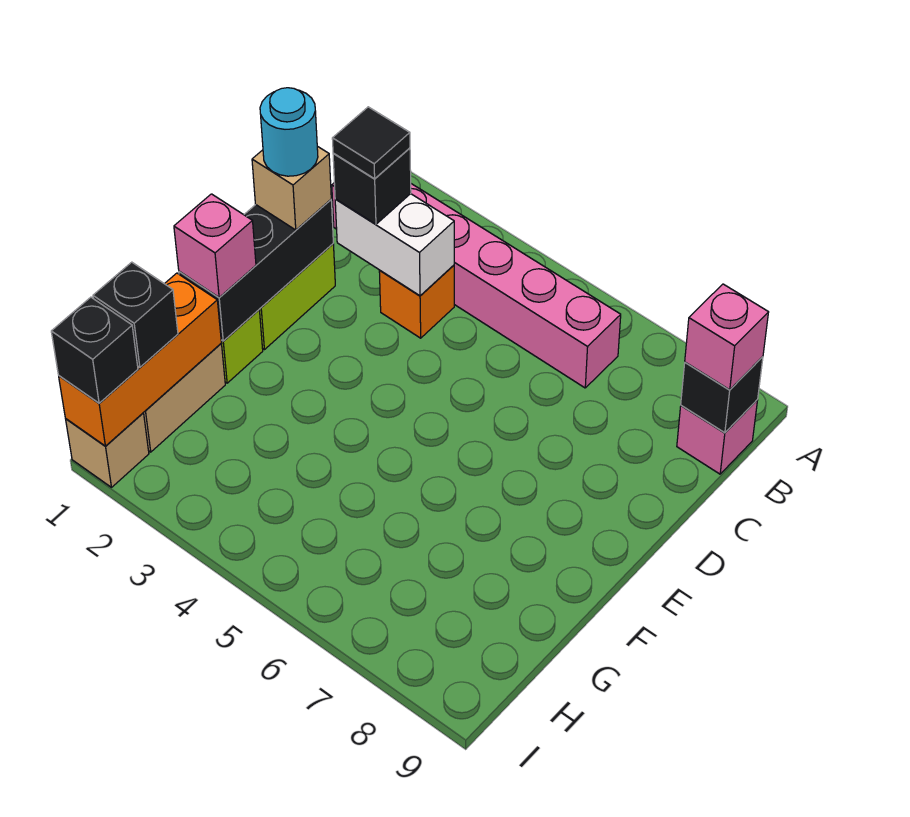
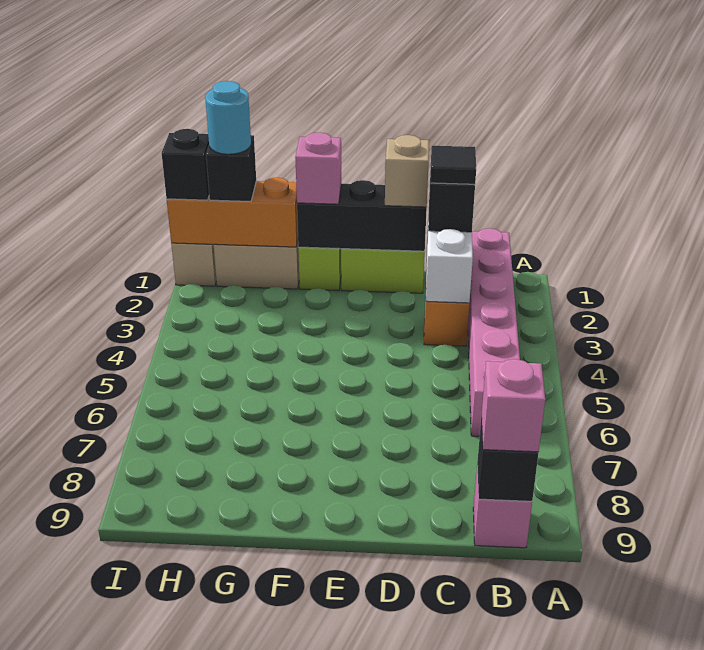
cyan round brick D1 level 4 -> cyan round brick H1 level 4

